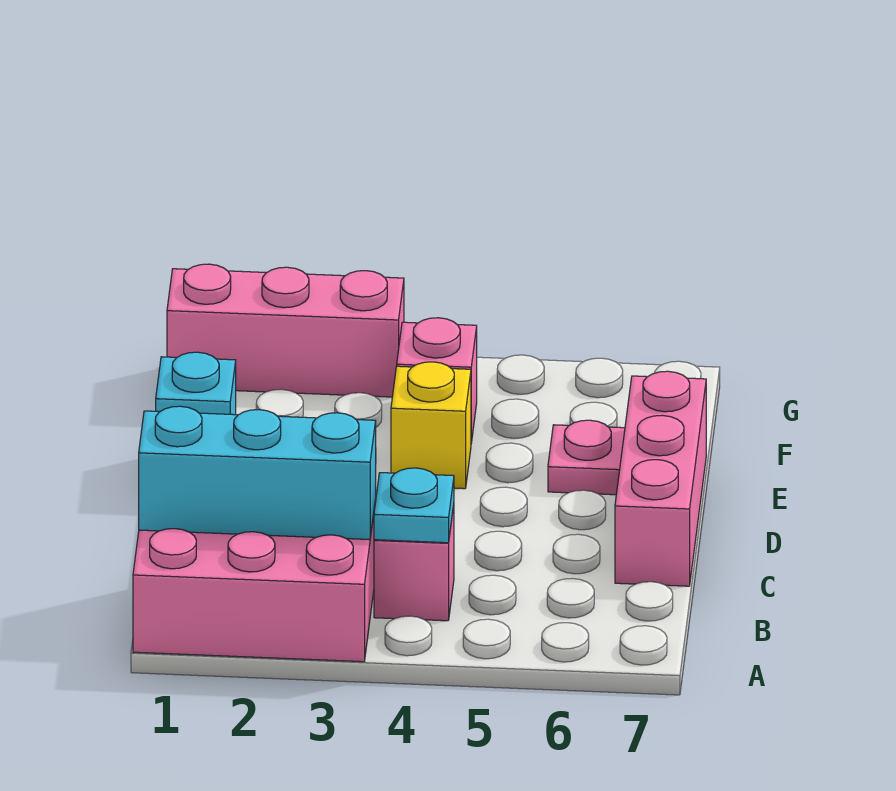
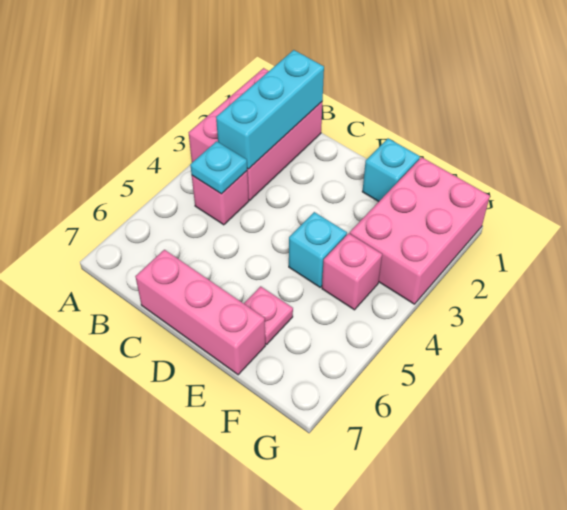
yellow brick E4 level 1 -> cyan brick E4 level 1
pink brick G1:G3 level 1 -> pink brick F1:G3 level 1

